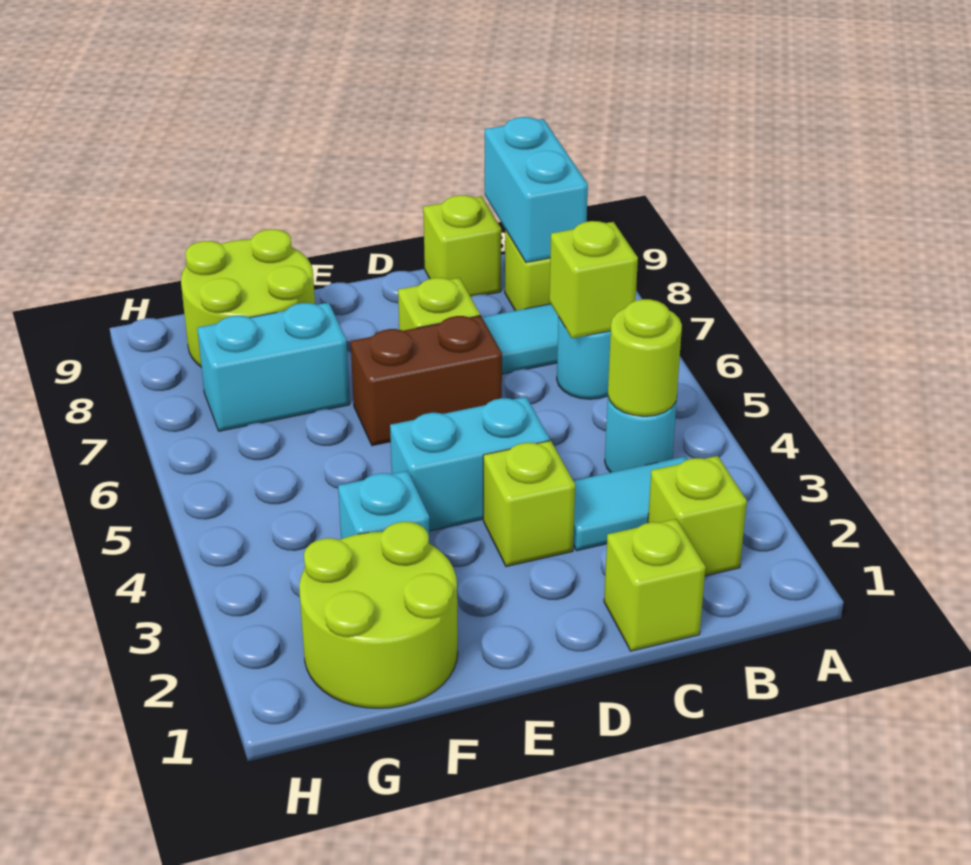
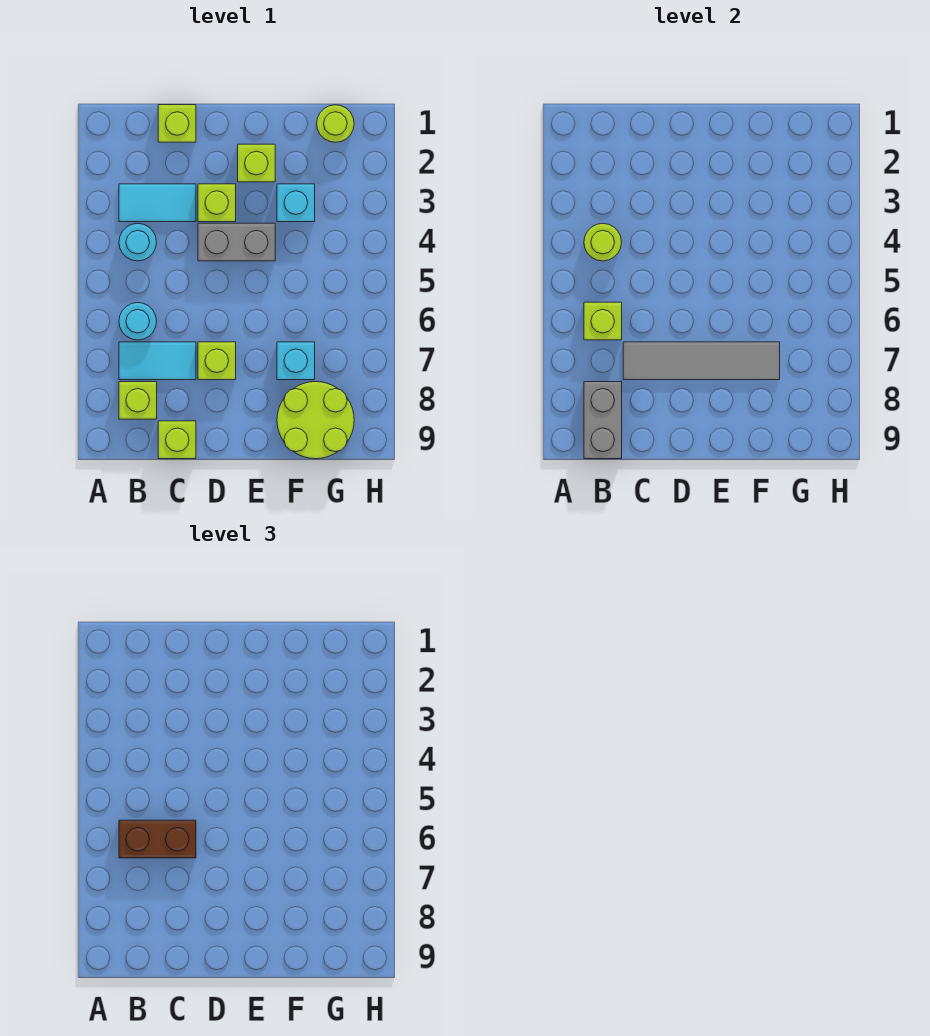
lime brick B2 level 1 -> lime brick E2 level 1
cyan brick B8:B9 level 2 -> grey brick B8:B9 level 2
none -> grey tile C7:F7 level 2
cyan brick D4:E4 level 1 -> grey brick D4:E4 level 1
brown brick D6:E6 level 1 -> brown brick B6:C6 level 3
lime round brick F1:G2 level 1 -> lime round brick G1 level 1
cyan brick F7:G7 level 1 -> cyan brick F7 level 1

